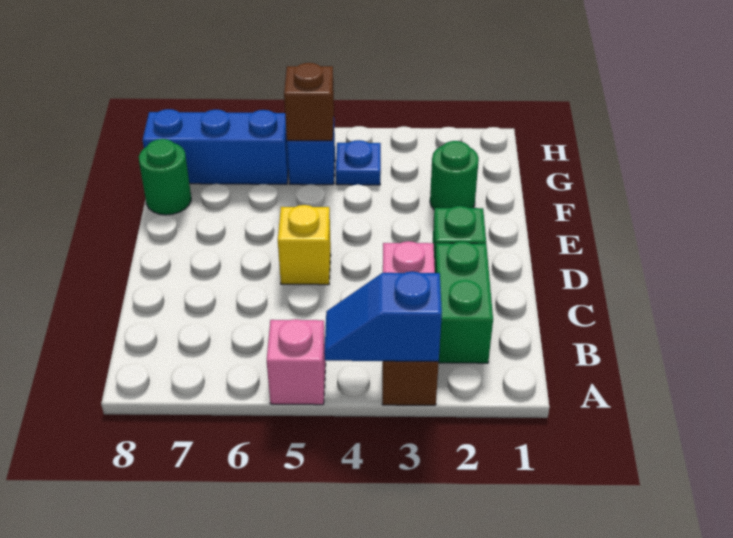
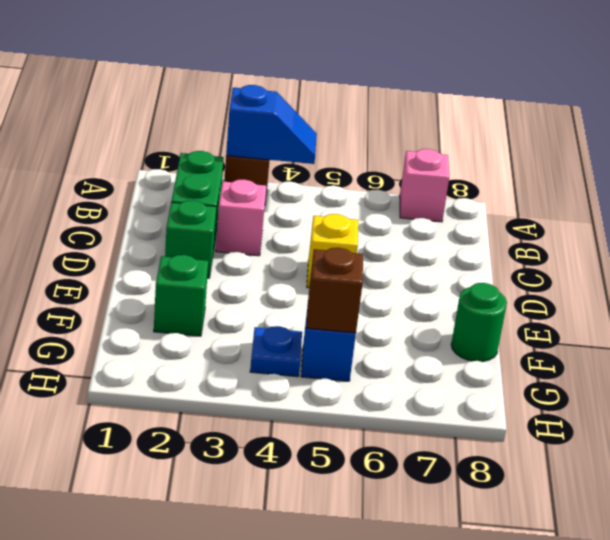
pink brick A5 level 1 -> pink brick A7 level 1
green round brick F2 level 1 -> green brick F2 level 1
blue brick G6:G8 level 1 -> none

